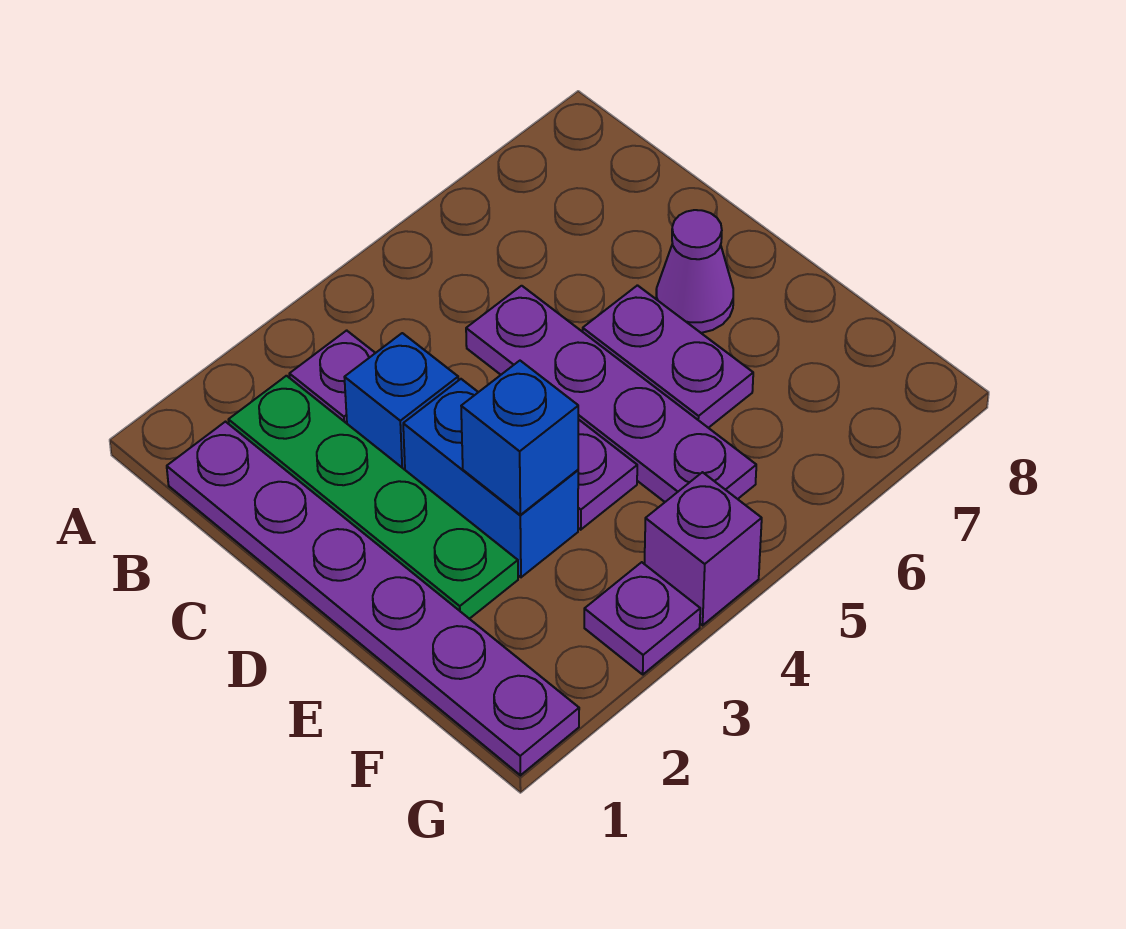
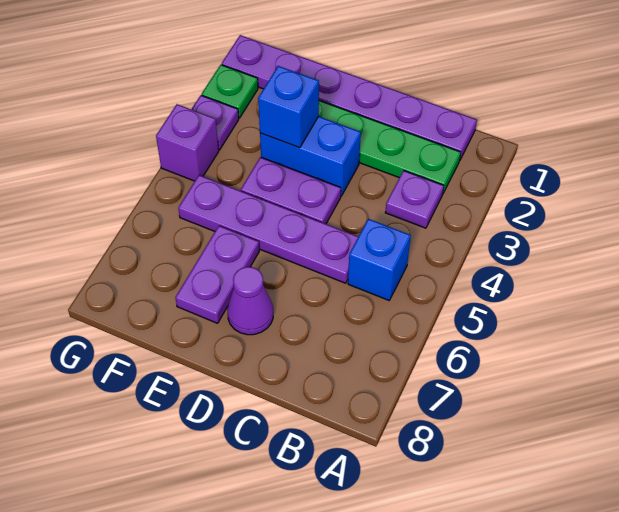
blue brick C3 level 1 -> blue brick B5 level 1
purple plate D6:E6 level 1 -> purple plate E6:E7 level 1
none -> green plate G2 level 1

